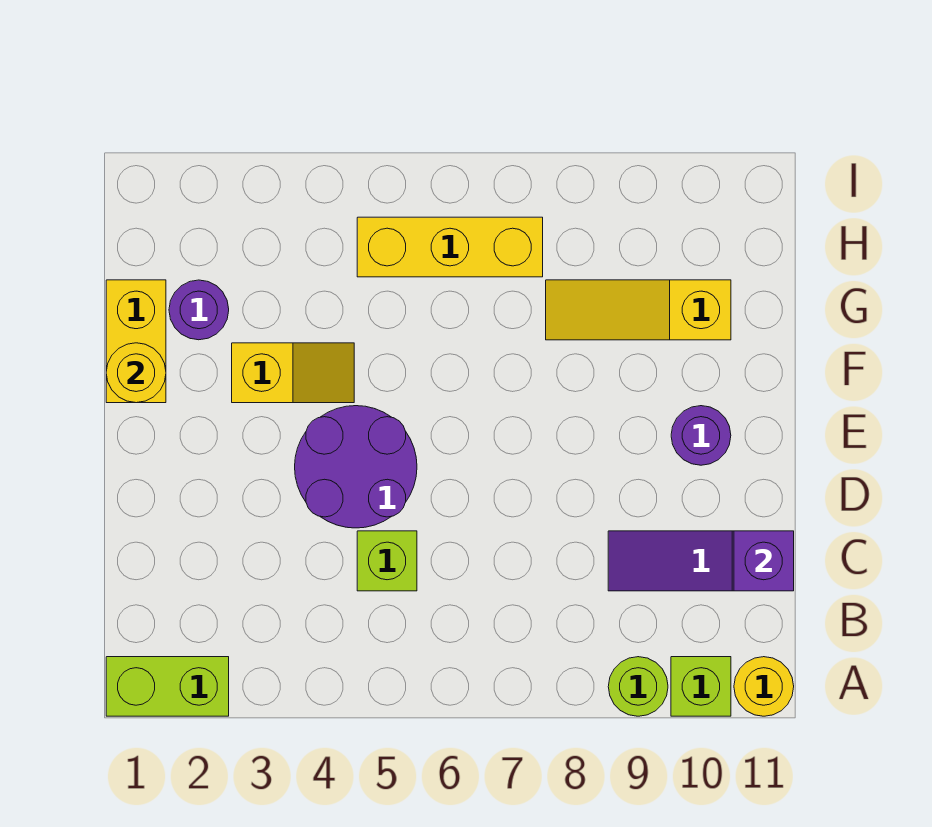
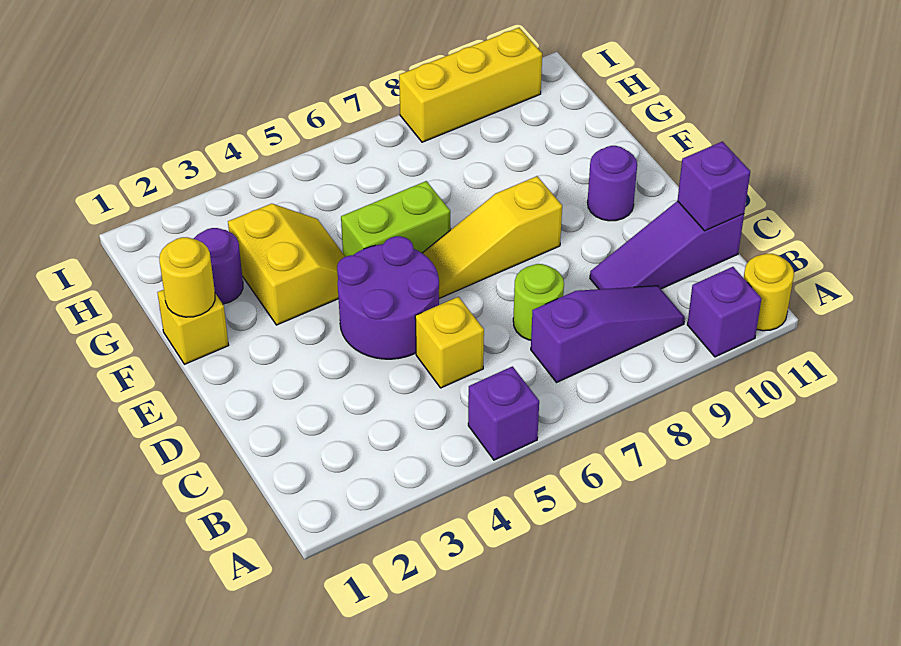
lime brick A1:A2 level 1 -> lime brick F5:F6 level 1
none -> purple brick A5 level 1
lime round brick A9 level 1 -> lime round brick C7 level 1
lime brick A10 level 1 -> purple brick A10 level 1
none -> purple slope B7:B9 level 1 top 7
lime brick C5 level 1 -> yellow brick C5 level 1
yellow brick F1:G1 level 1 -> yellow brick F1 level 1
yellow slope F3:F4 level 1 top 3 -> yellow slope F3:G4 level 1 top 3
yellow slope G8:G10 level 1 top 10 -> yellow slope E6:E8 level 1 top 8
yellow brick H5:H7 level 1 -> yellow brick I8:I10 level 1

